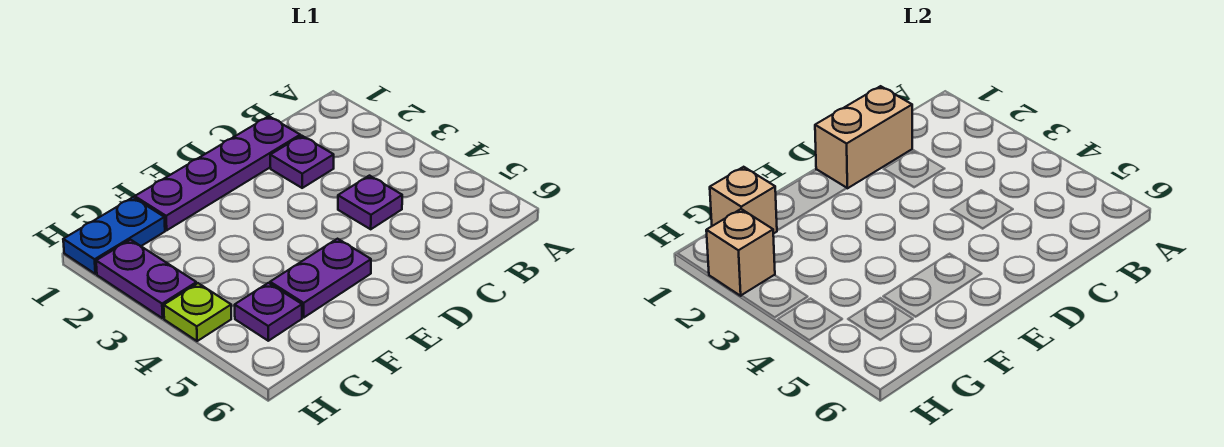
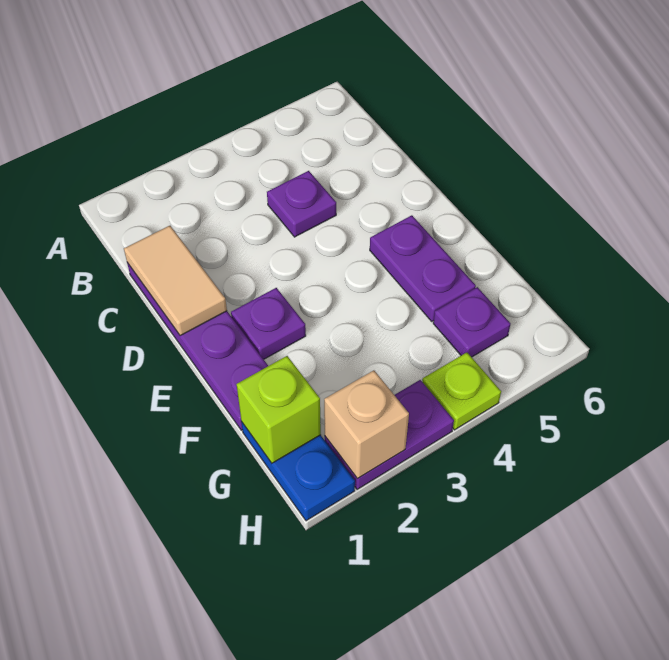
tan brick C1:D1 level 2 -> tan tile C1:D1 level 2
purple plate C2 level 1 -> purple plate E2 level 1
tan brick G1 level 2 -> lime brick G1 level 2

